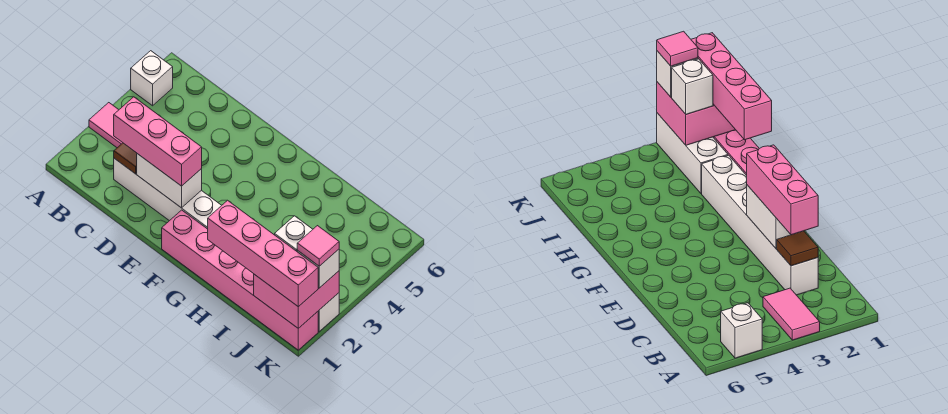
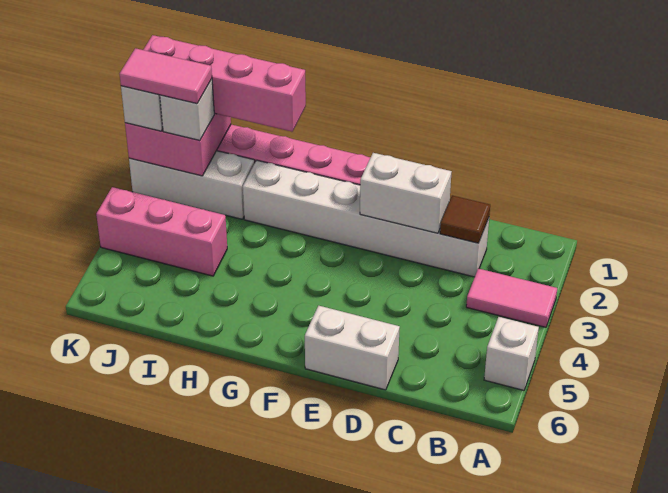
pink brick C2:E2 level 3 -> pink brick I4:K4 level 1
none -> white brick D6:E6 level 1
pink tile K2 level 4 -> pink tile J2:K2 level 4

